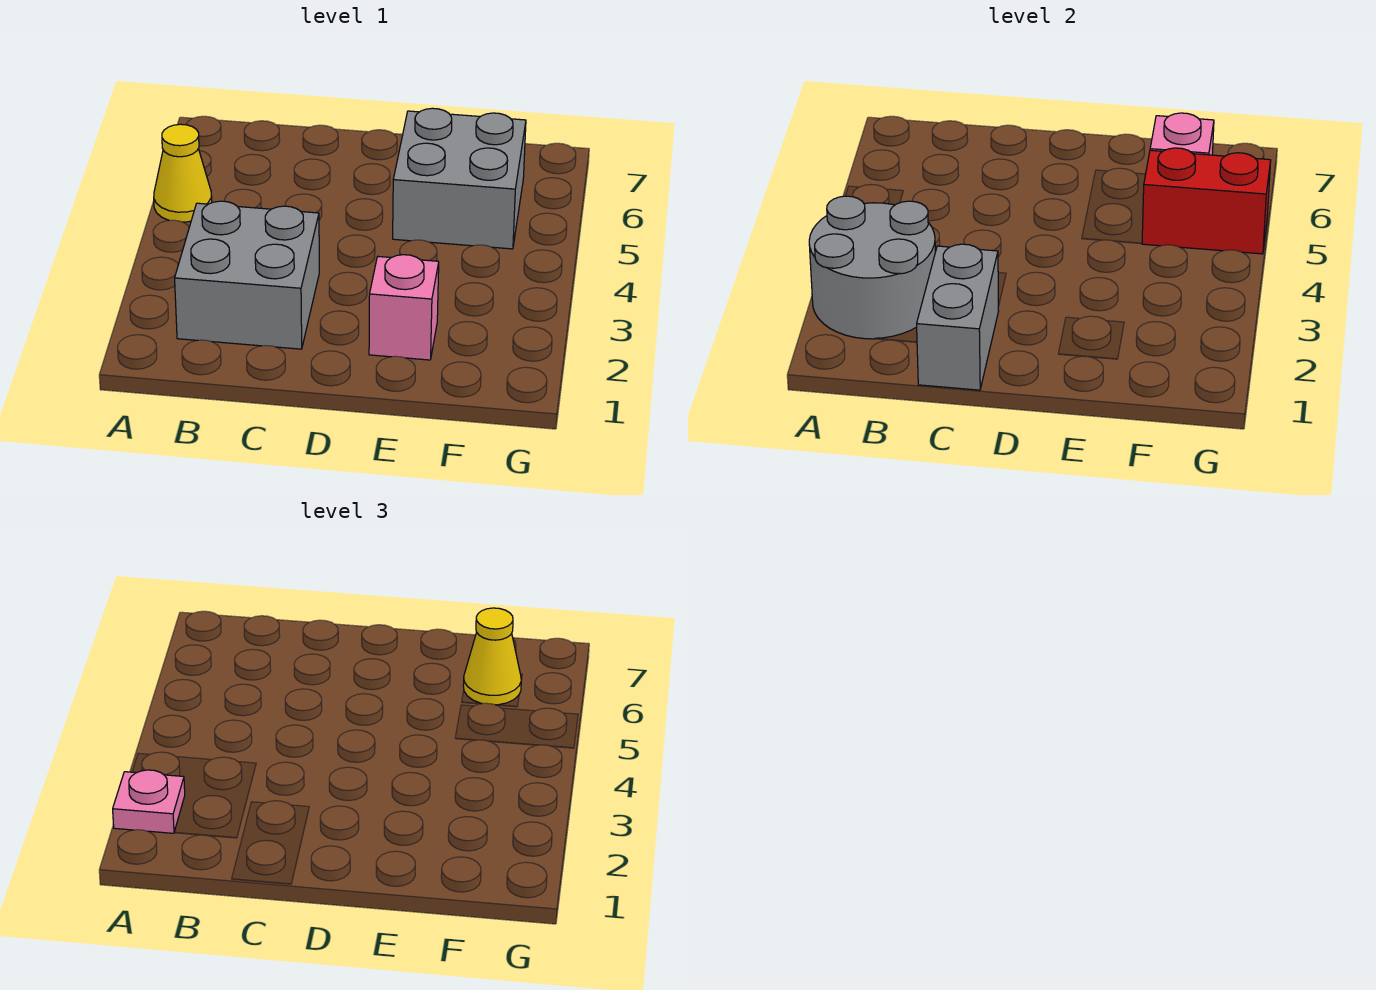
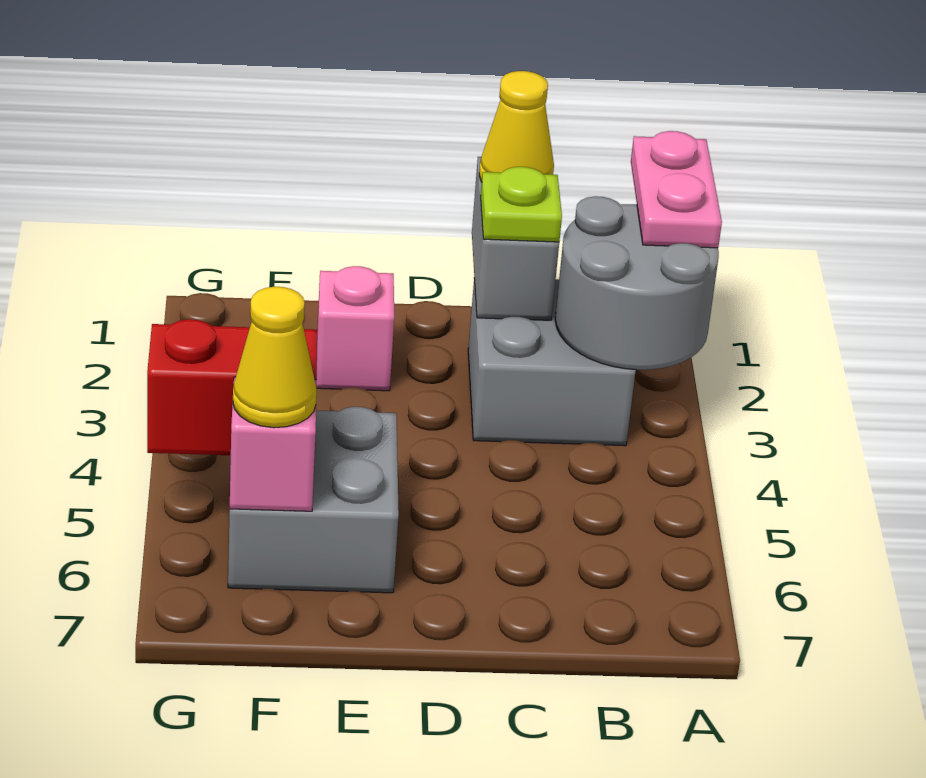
pink plate A2 level 3 -> pink plate A1:A2 level 3
yellow cone A5 level 1 -> yellow cone C1 level 3
none -> lime plate C2 level 3

